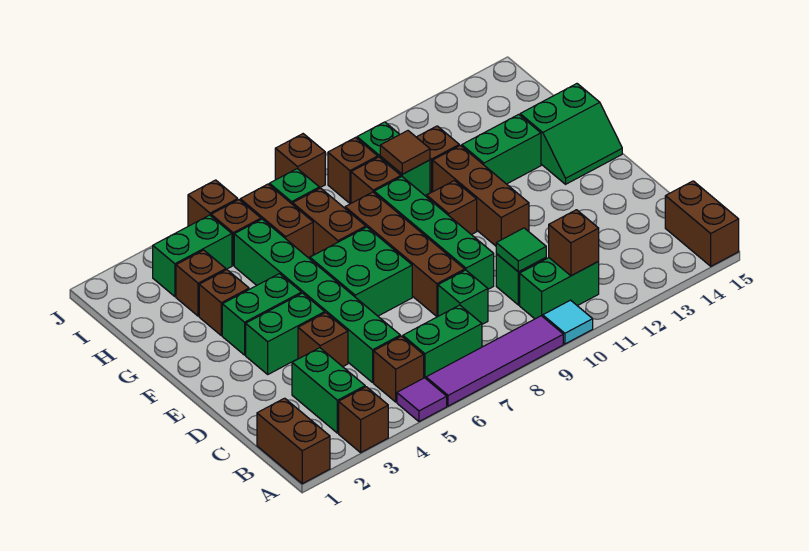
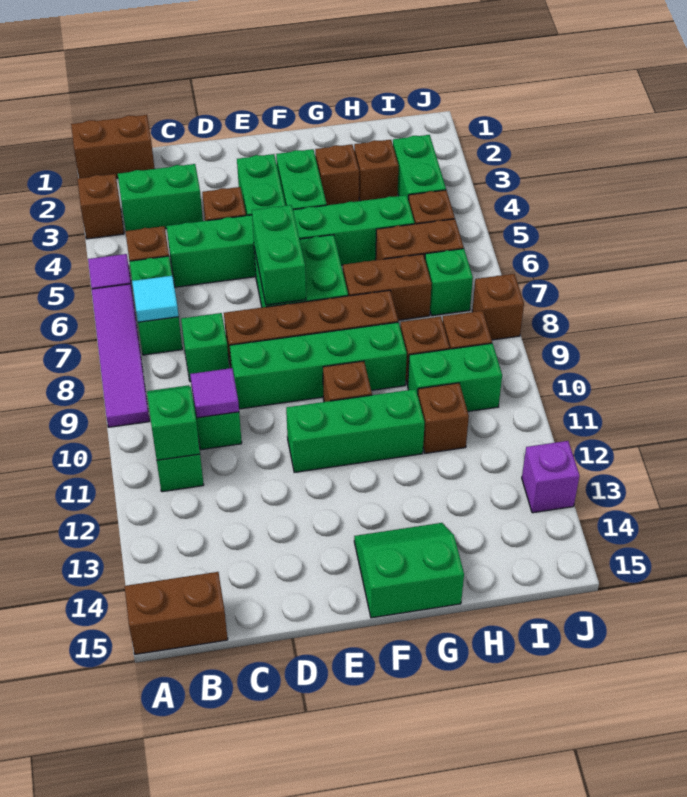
cyan tile A10 level 1 -> cyan tile B7 level 2
brown brick B11 level 2 -> green brick B11 level 2
green tile C10 level 2 -> purple tile C10 level 2
brown brick E11:G11 level 1 -> green brick E11:G11 level 1
green slope F14:G15 level 1 top G -> green slope F14:G15 level 1 top 15
green brick G12:G13 level 1 -> green brick E6:E7 level 2
brown tile H10 level 2 -> none
brown brick J5 level 1 -> none
none -> purple brick J13 level 1

